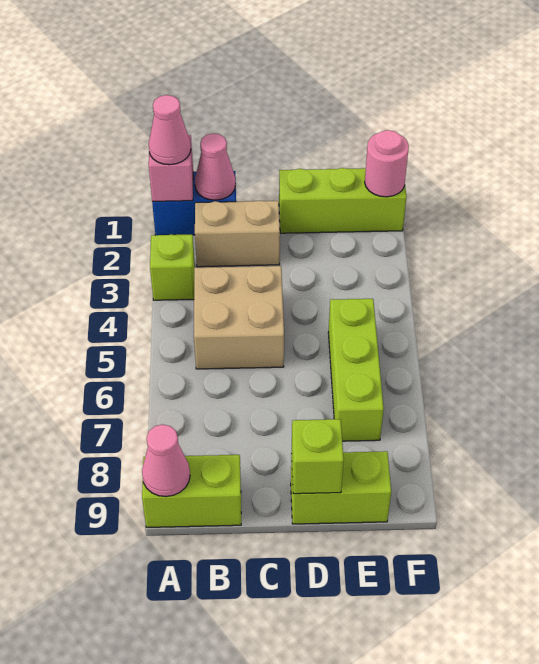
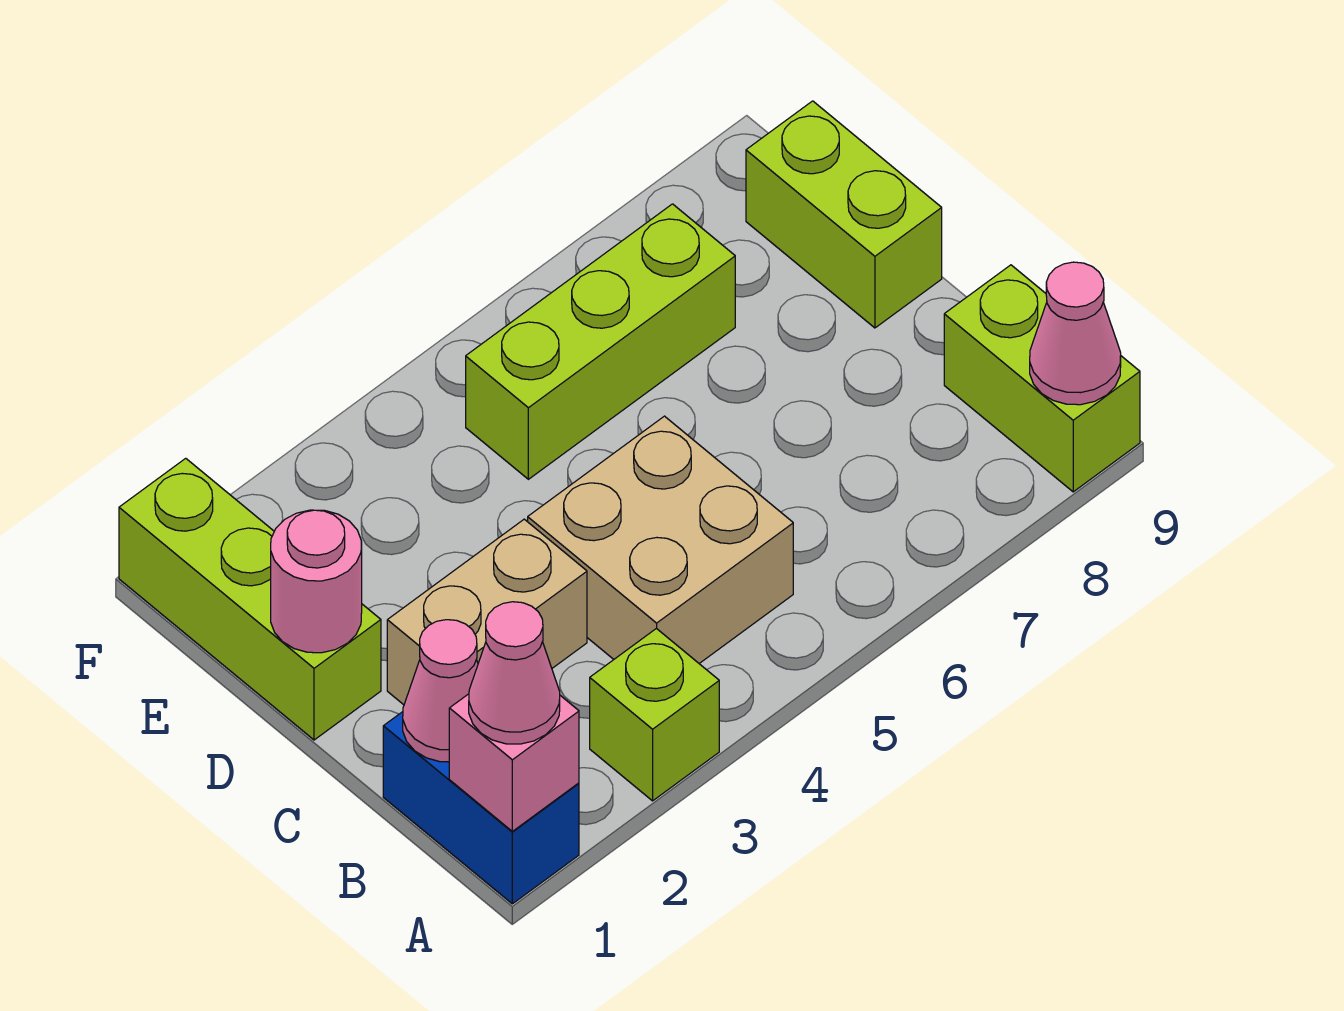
tan brick B2:C2 level 1 -> tan brick C2:C3 level 1
lime brick D9 level 2 -> none
pink round brick F1 level 2 -> pink round brick D1 level 2

